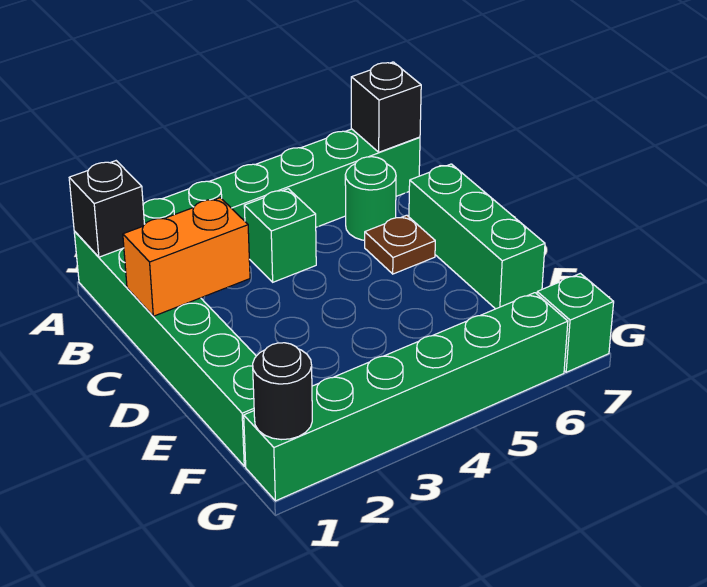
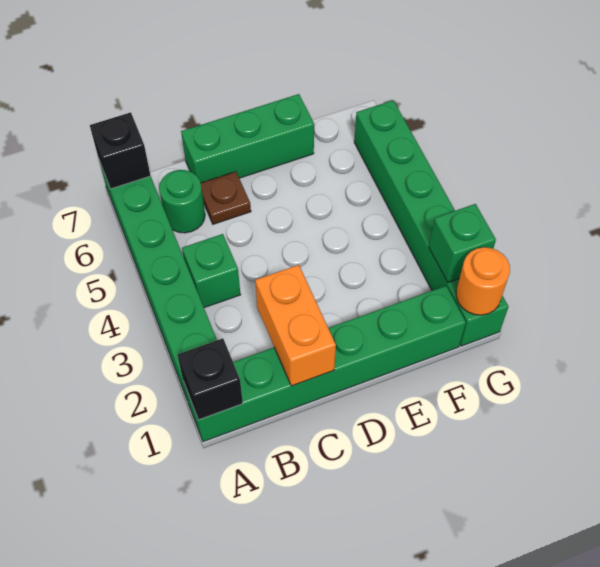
black round brick G1 level 2 -> orange round brick G1 level 2
green brick G7 level 1 -> green brick G2 level 2

